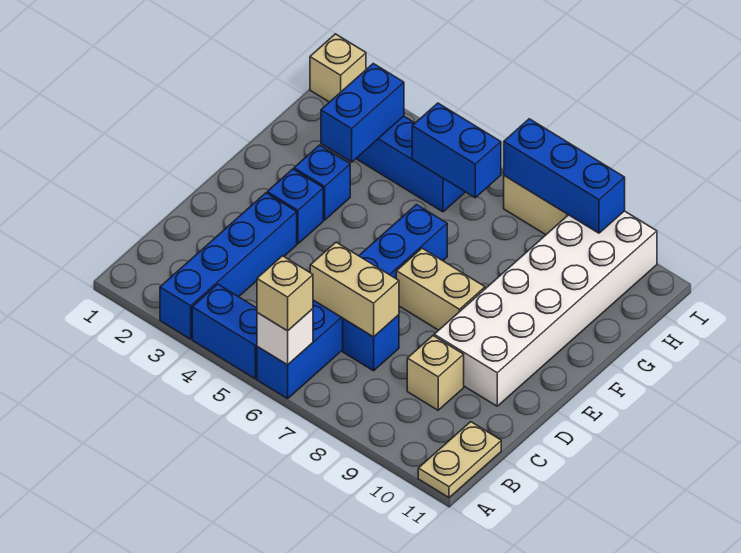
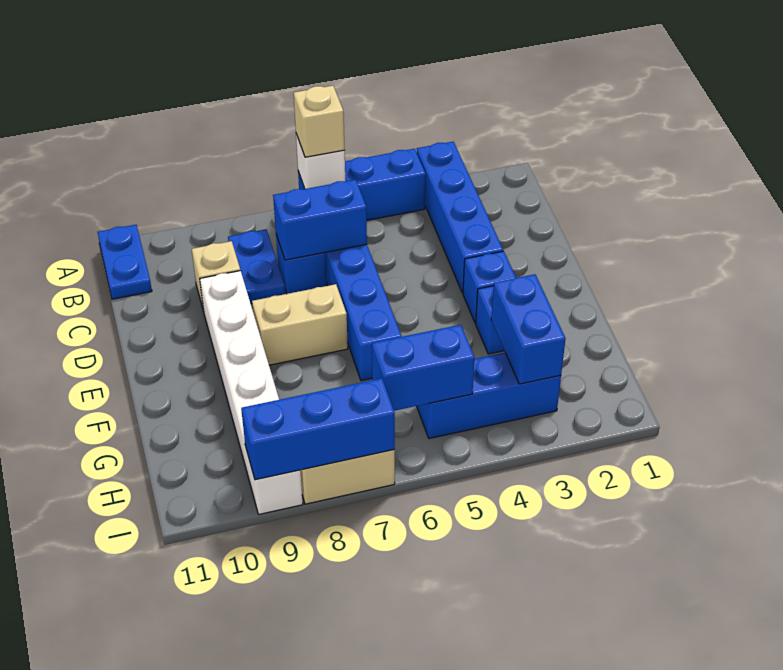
tan plate A11:B11 level 1 -> blue plate A11:B11 level 1
none -> blue plate B8:C8 level 1
tan brick C6:C7 level 2 -> blue brick C6:C7 level 2
white brick D9:I10 level 1 -> white brick D9:I9 level 1
tan brick I1 level 1 -> none

